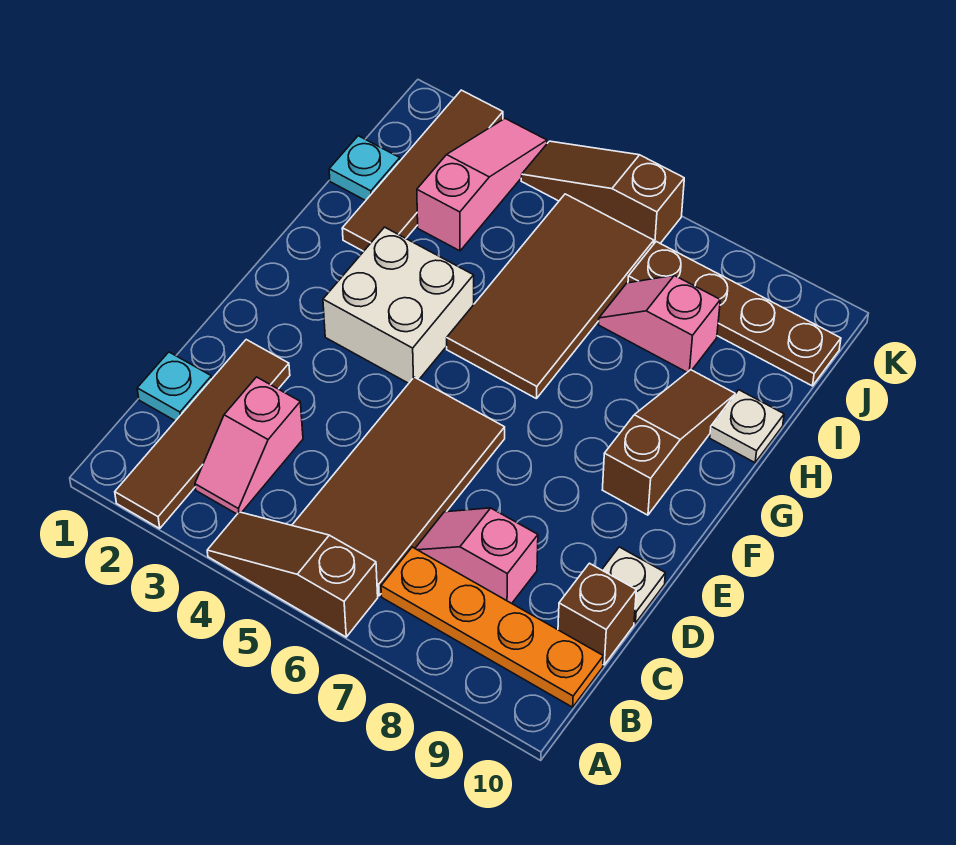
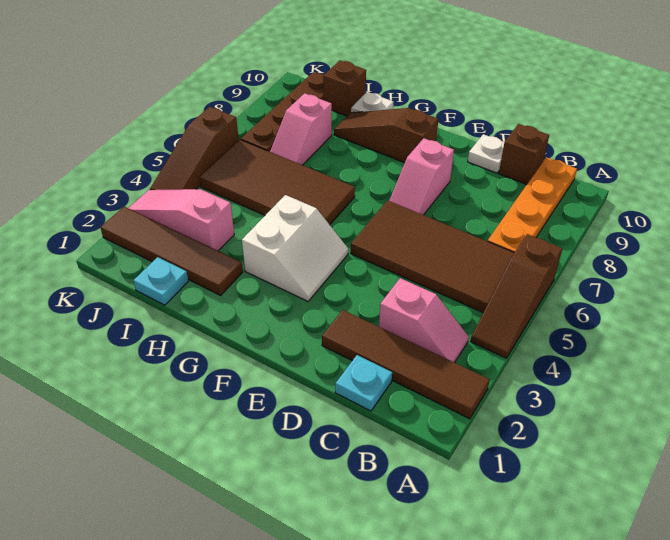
pink slope C7:C8 level 1 top 8 -> pink slope E7:E8 level 1 top 8
white brick F3:G4 level 1 -> white slope F3:G4 level 1 top G
none -> brown brick I10 level 1

